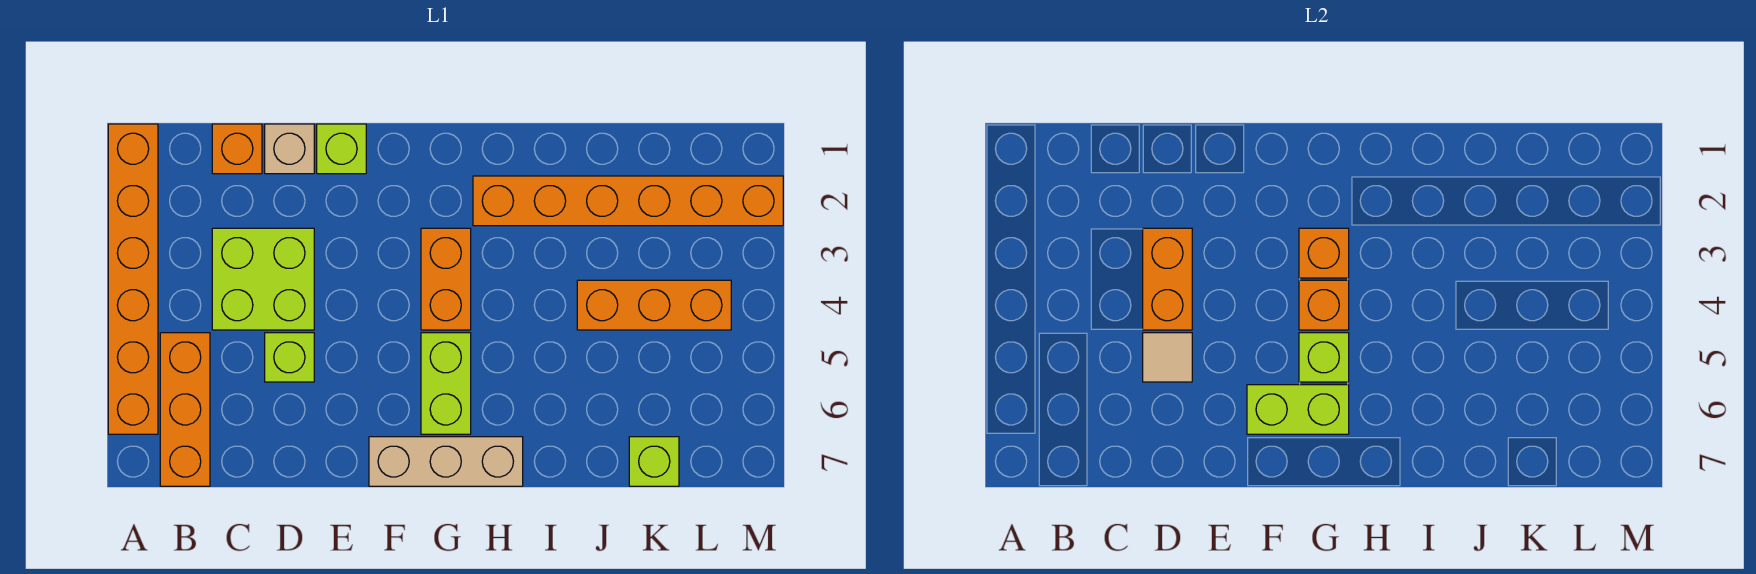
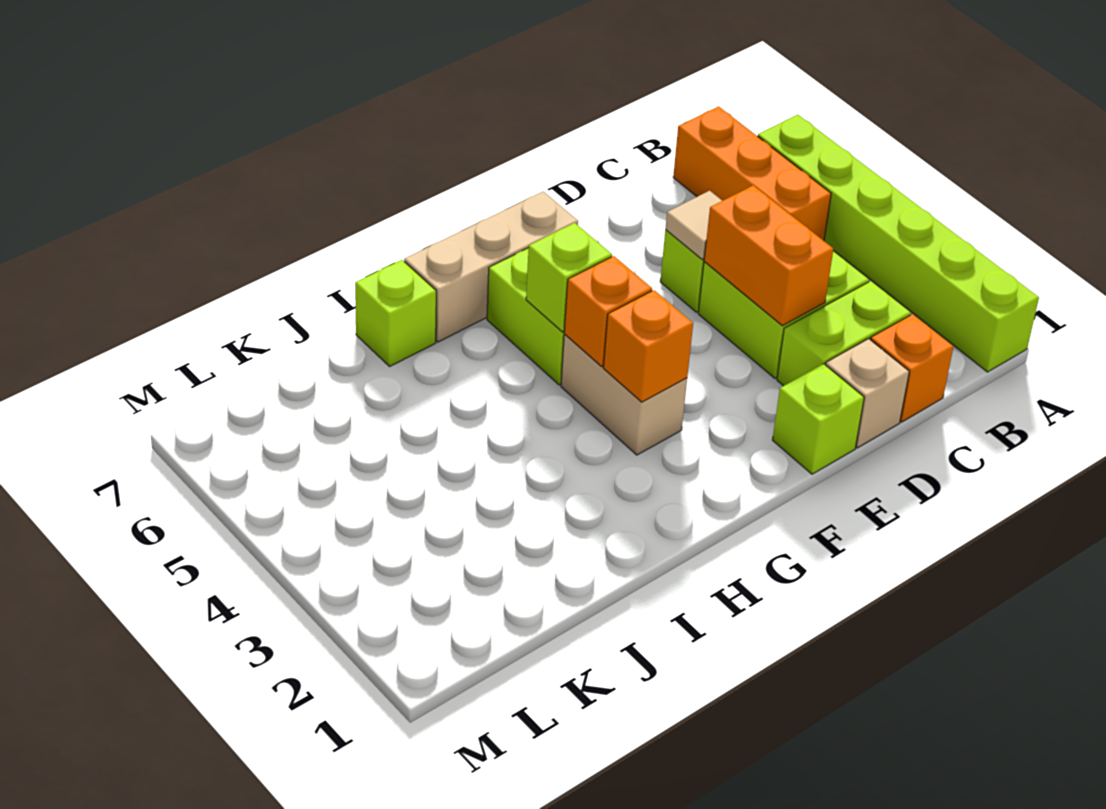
orange brick A1:A6 level 1 -> lime brick A1:A6 level 1
lime brick F6:G6 level 2 -> lime brick C2:D2 level 1
orange brick G3:G4 level 1 -> tan brick G3:G4 level 1
orange brick H2:M2 level 1 -> none
orange brick J4:L4 level 1 -> none
lime brick K7 level 1 -> lime brick I7 level 1

